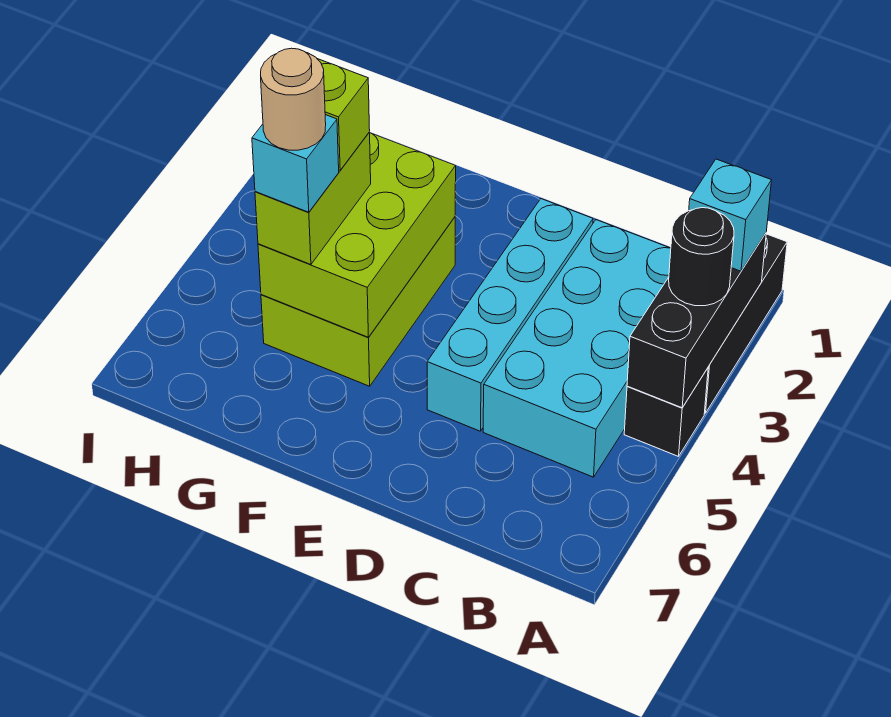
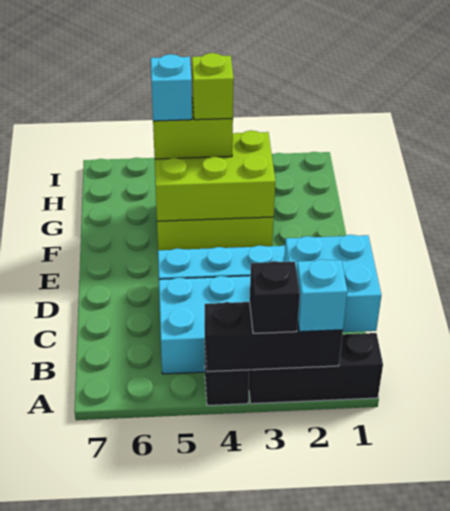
black round brick A3 level 3 -> black brick A3 level 3
none -> cyan brick B1:C2 level 2
tan round brick G5 level 5 -> none

